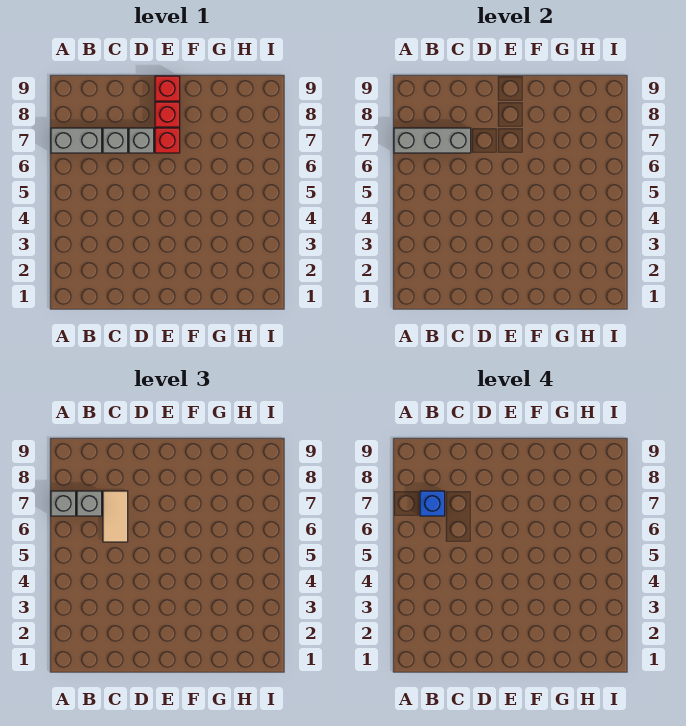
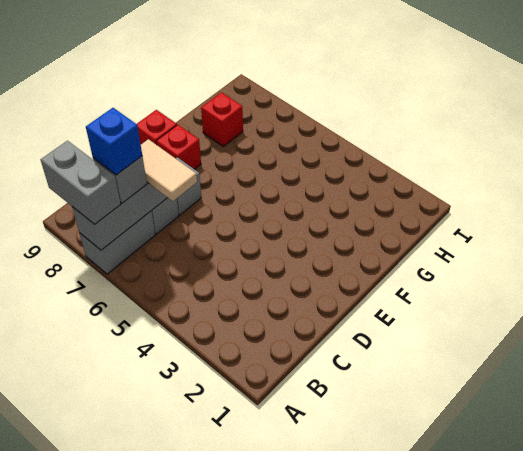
grey brick A7 level 3 -> grey brick A7:A8 level 3
red brick E7 level 1 -> red brick G8 level 1

